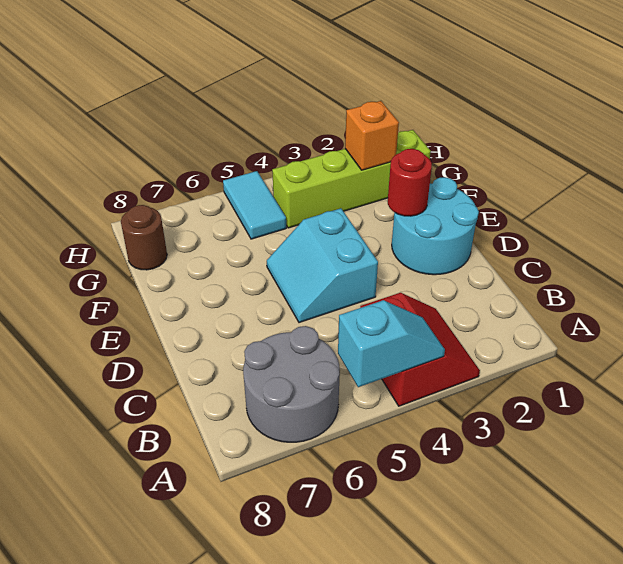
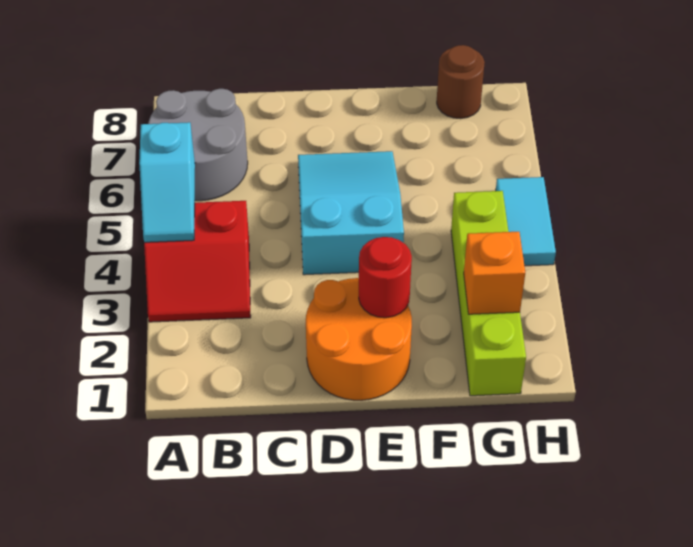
cyan round brick D1:E2 level 1 -> orange round brick D1:E2 level 1
cyan slope D4:E5 level 1 top 4 -> cyan slope D4:E6 level 1 top 4
cyan tile G5:H5 level 1 -> cyan tile H4:H5 level 1

